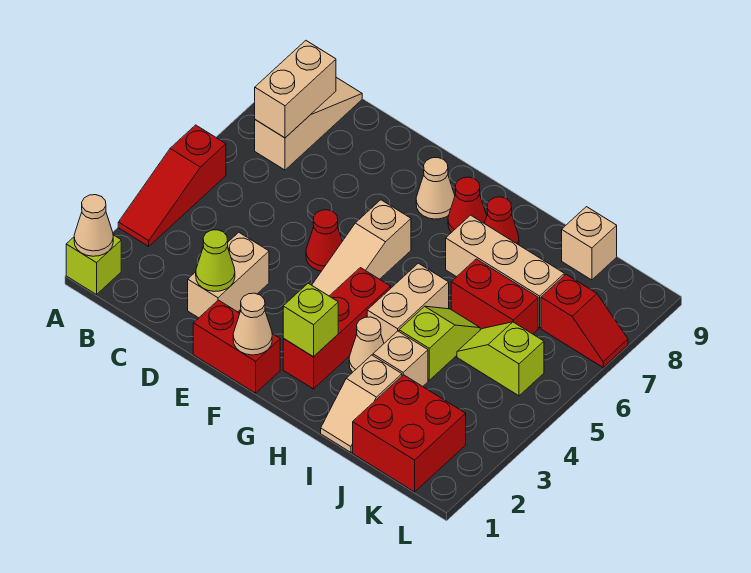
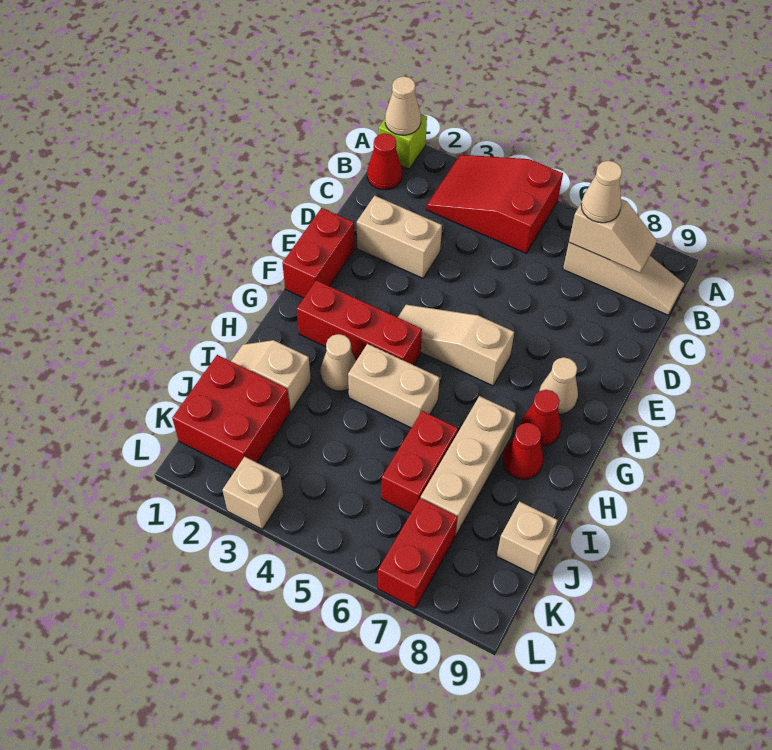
red slope A3:A5 level 1 top 5 -> red slope A3:B5 level 1 top 5
tan brick B7:B8 level 2 -> tan slope B7:B8 level 2 top 7
lime cone D2 level 2 -> none
red cone E5 level 1 -> red cone B1 level 1
tan cone F1 level 2 -> tan cone B7 level 3
lime brick G2 level 2 -> none
tan brick I3 level 1 -> tan brick L3 level 1
lime slope I4:I5 level 1 top 4 -> none
lime slope J5:K5 level 1 top K -> none
red slope K7:L7 level 1 top K -> red brick K7:L7 level 1

